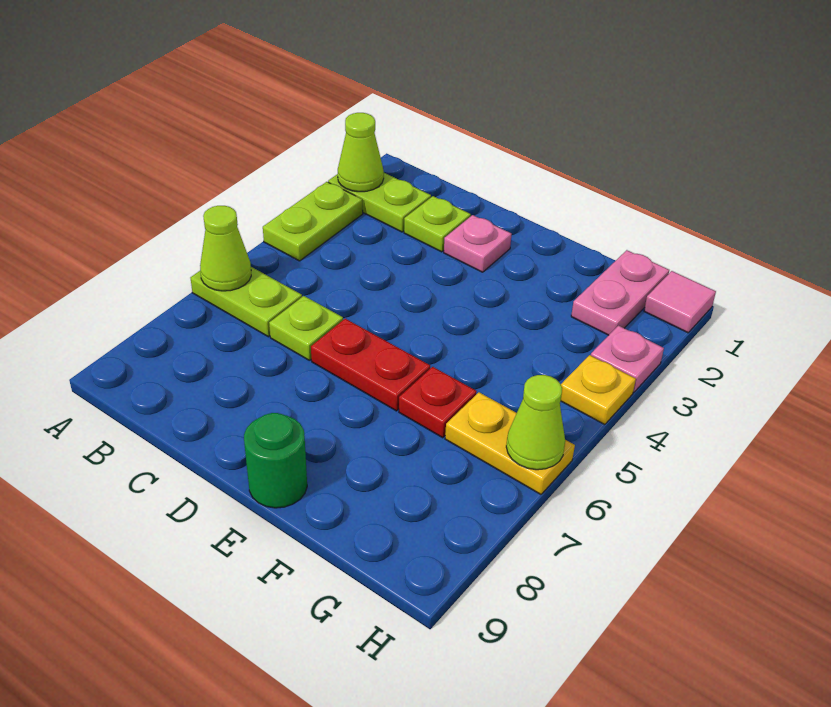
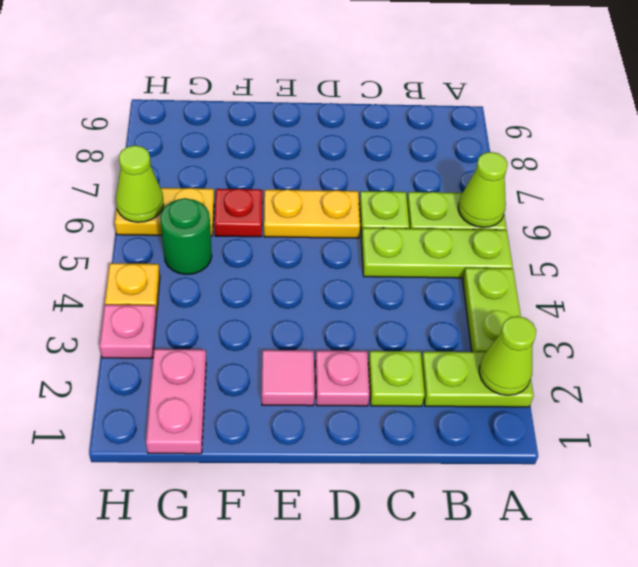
none -> lime plate A5:C5 level 1
red plate D6:E6 level 1 -> yellow plate D6:E6 level 1
green round brick E9 level 1 -> green round brick G5 level 1
pink tile H1 level 1 -> pink tile E2 level 1

